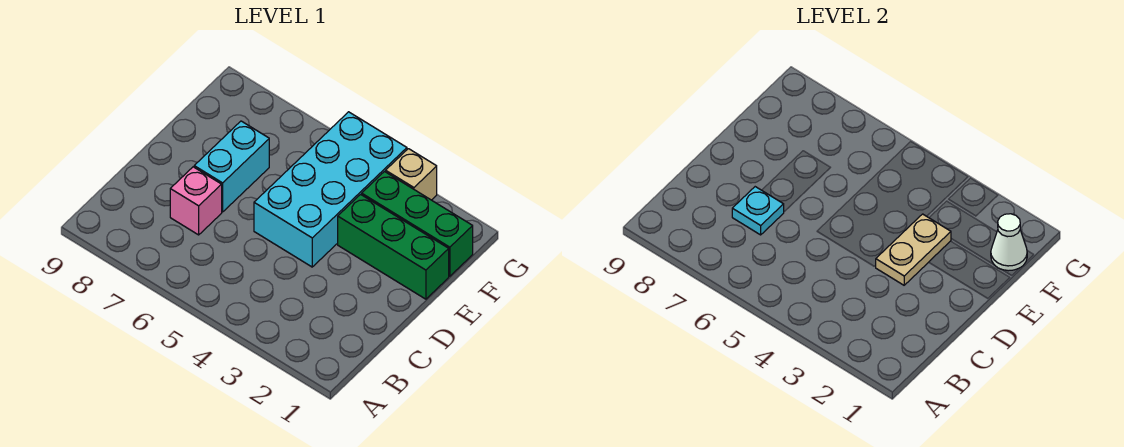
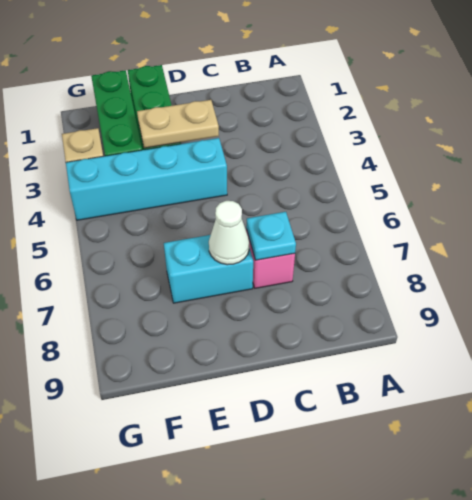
cyan brick D4:G5 level 1 -> cyan brick D4:G4 level 1
white cone F1 level 2 -> white cone D7 level 2

